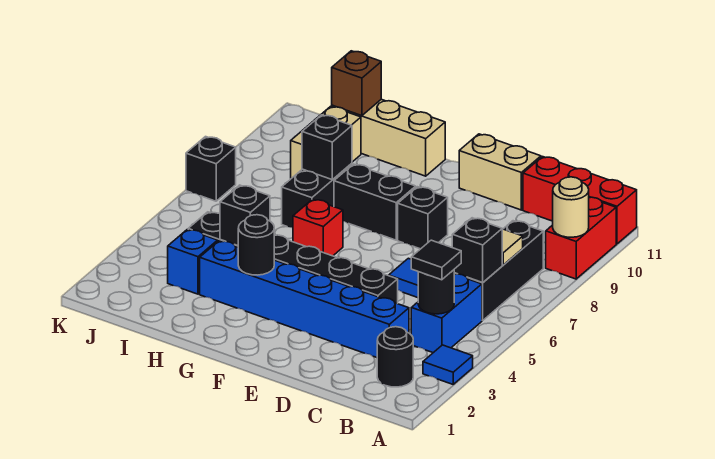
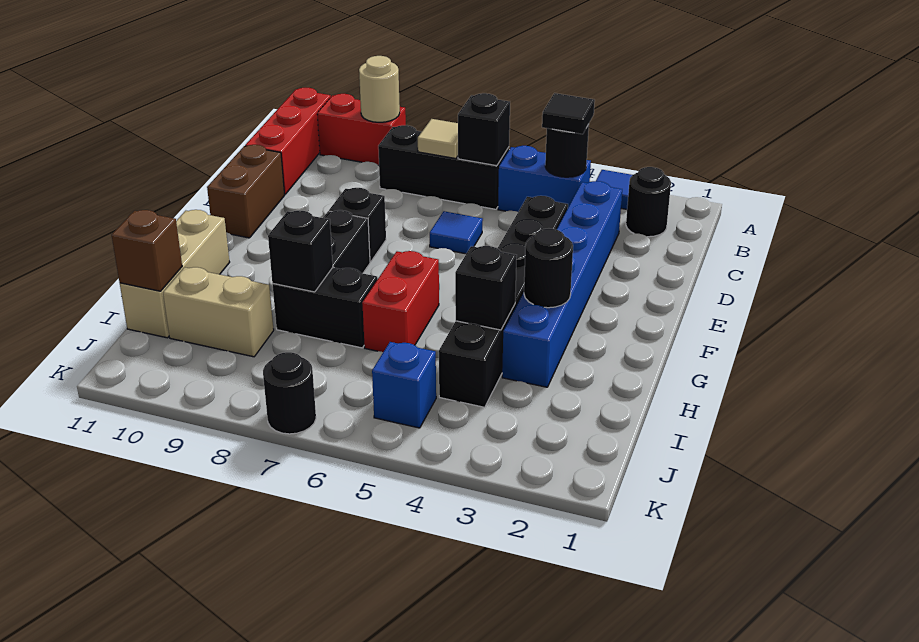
tan brick D11:E11 level 1 -> brown brick D11:E11 level 1
red brick G6 level 1 -> red brick G6:H6 level 1
blue brick I3 level 1 -> blue brick J5 level 1
black brick K7 level 1 -> black round brick K7 level 1

